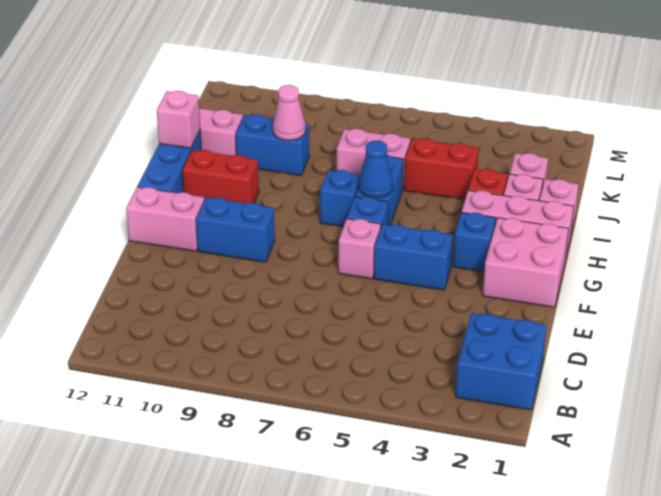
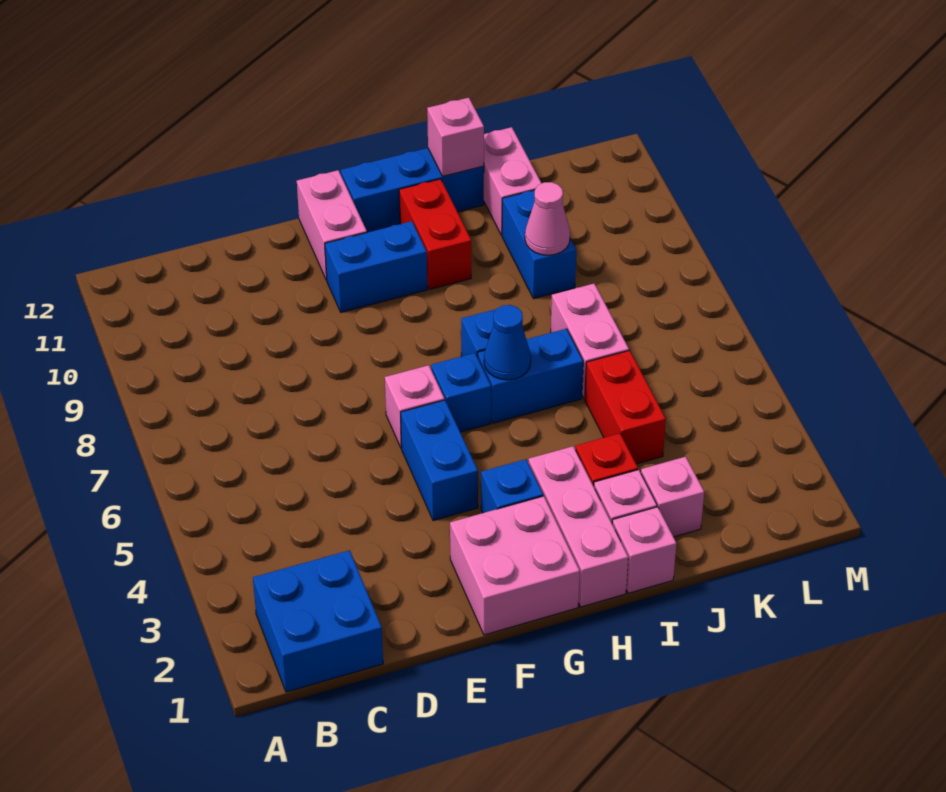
blue brick F9:F10 level 1 -> blue brick F10:G10 level 1

